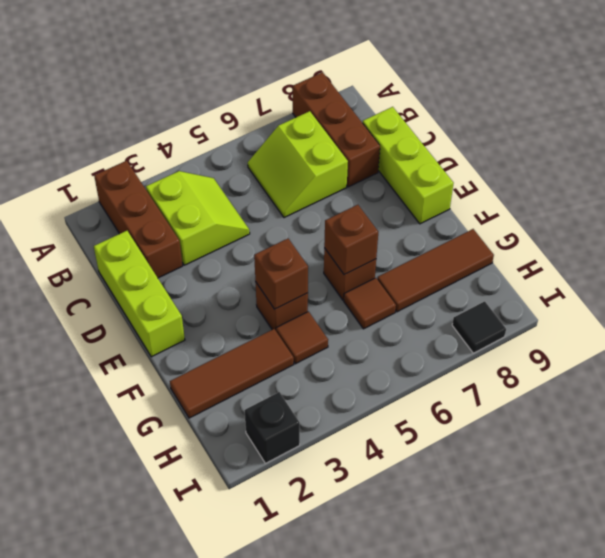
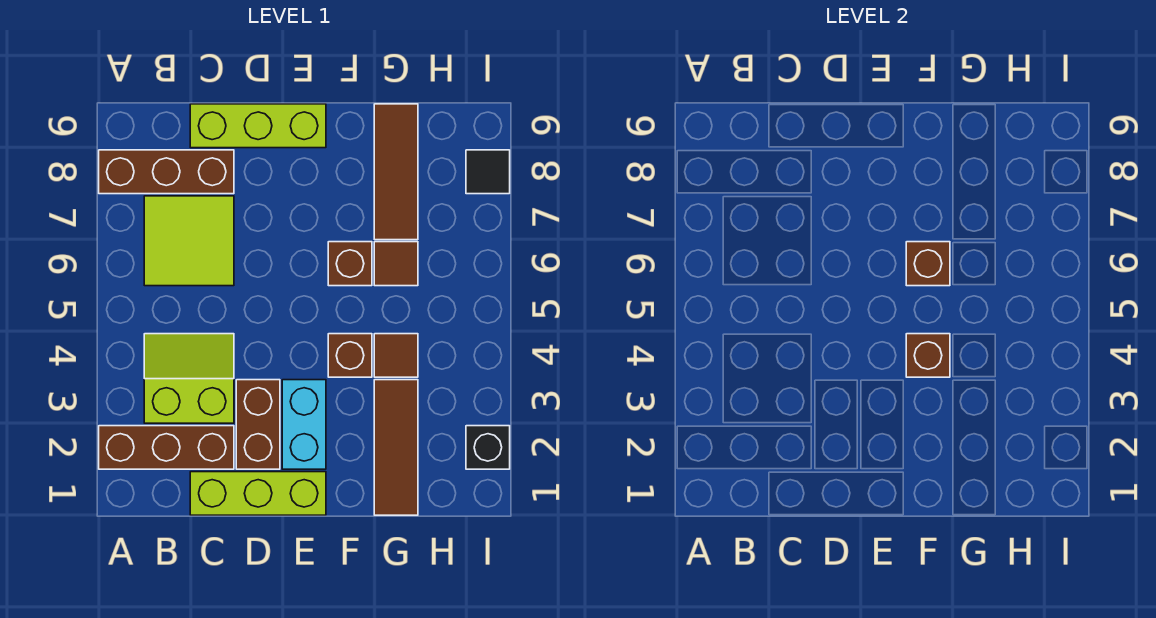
lime slope B6:C7 level 1 top 7 -> lime tile B6:C7 level 1
none -> brown brick D2:D3 level 1
none -> cyan brick E2:E3 level 1

